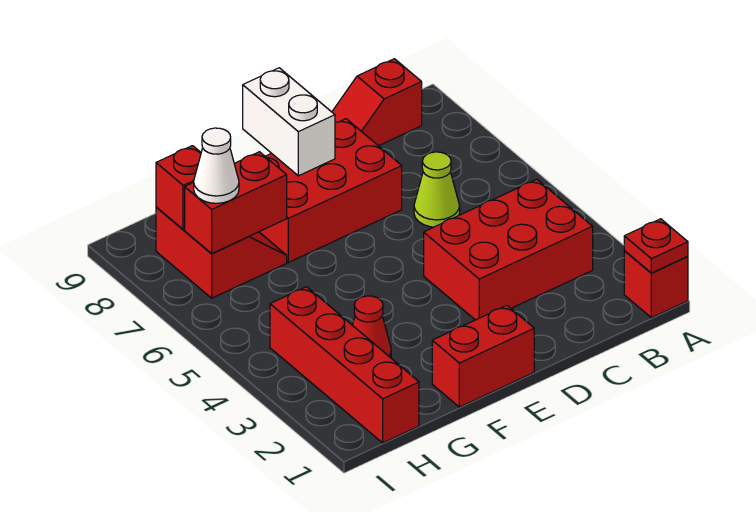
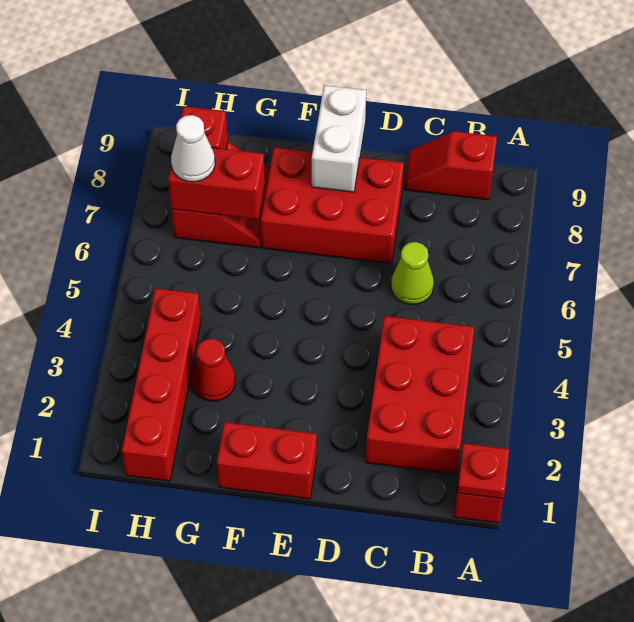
red brick B3:D4 level 1 -> red brick B2:C4 level 1

